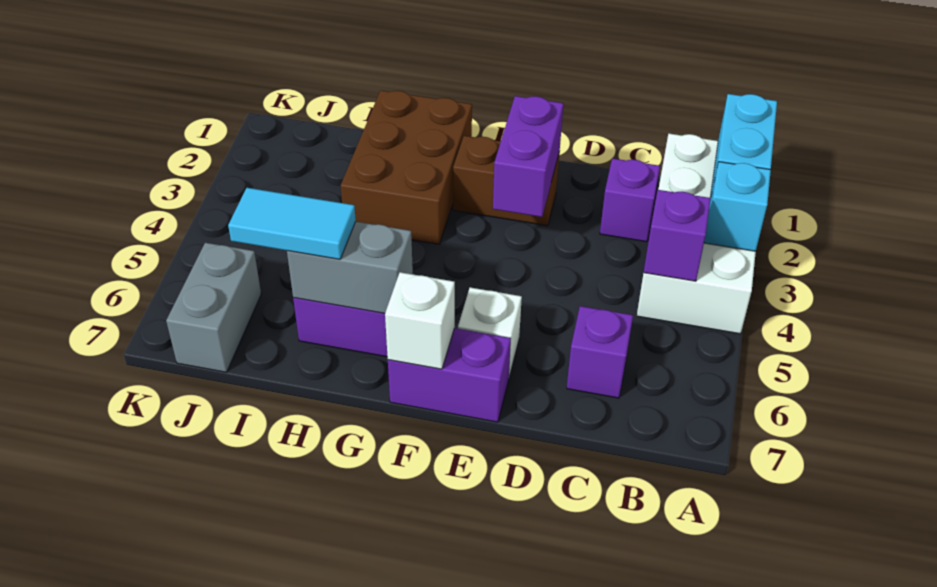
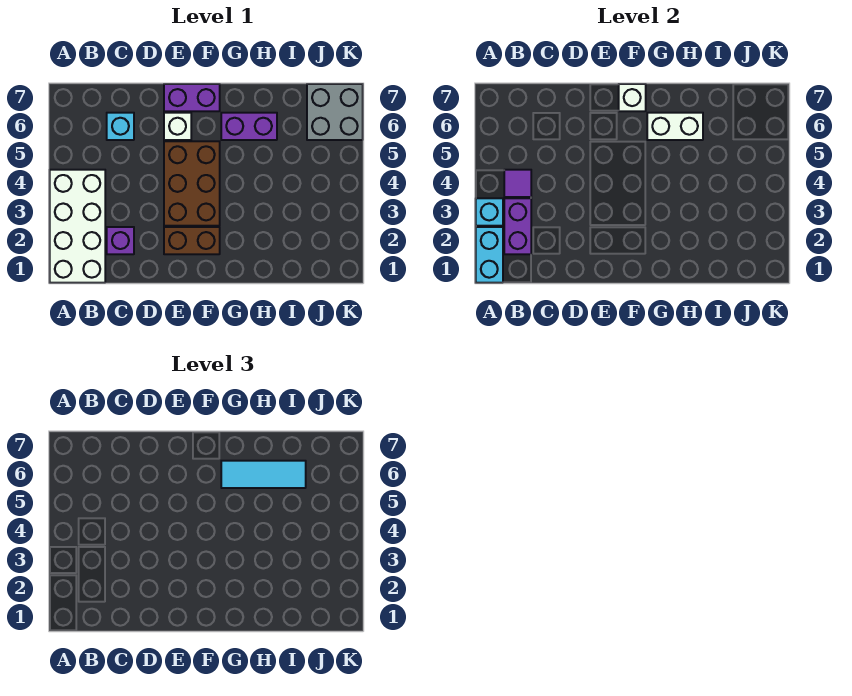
purple brick B4 level 2 -> purple tile B4 level 2
purple brick C6 level 1 -> cyan brick C6 level 1
purple brick E2:E3 level 2 -> purple brick B2:B3 level 2
brown brick G1:H3 level 1 -> brown brick E3:F5 level 1
grey brick G6:H6 level 2 -> white brick G6:H6 level 2
cyan tile H6:I6 level 3 -> cyan tile G6:I6 level 3
grey brick J6:J7 level 1 -> grey brick J6:K7 level 1

